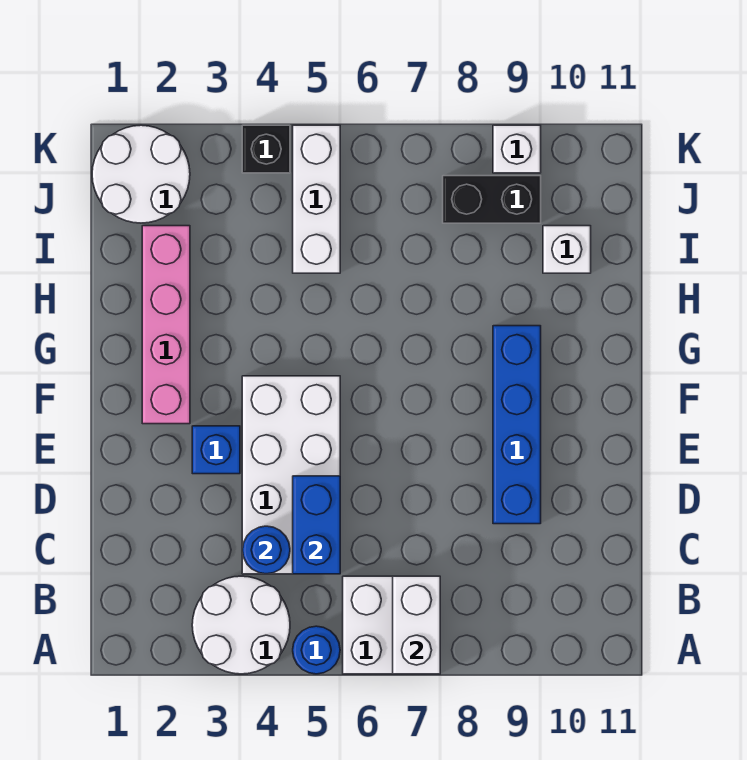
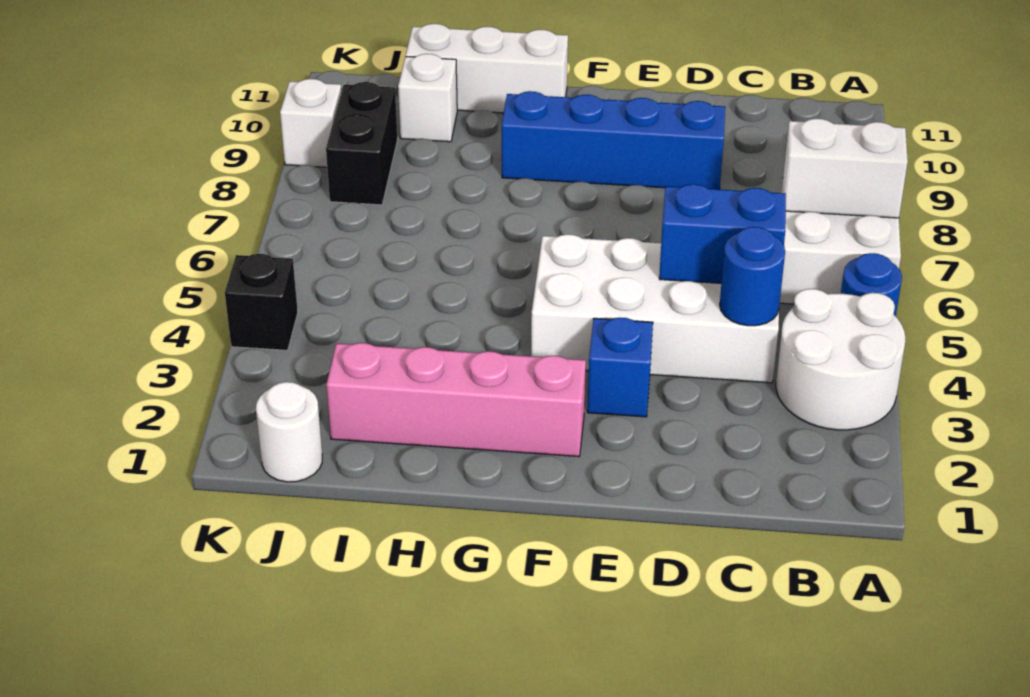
white brick I5:K5 level 1 -> white brick G11:I11 level 1
white round brick J1:K2 level 1 -> white round brick J1 level 1

